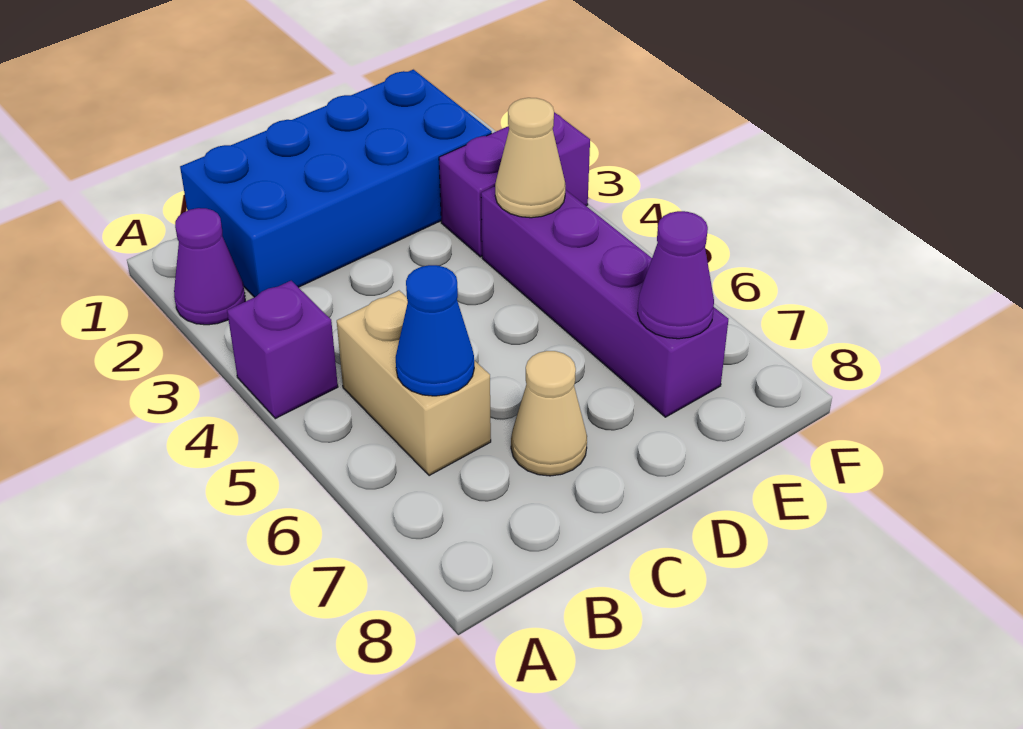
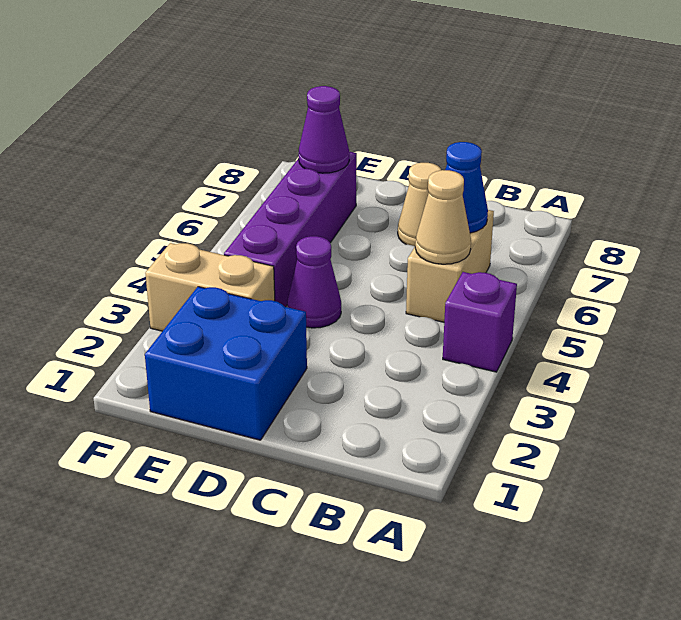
purple cone A2 level 1 -> purple cone D4 level 1
blue brick B1:E2 level 1 -> blue brick D1:E2 level 1
purple brick E3:F3 level 1 -> tan brick E3:F3 level 1
tan cone E4 level 2 -> tan cone B5 level 2

